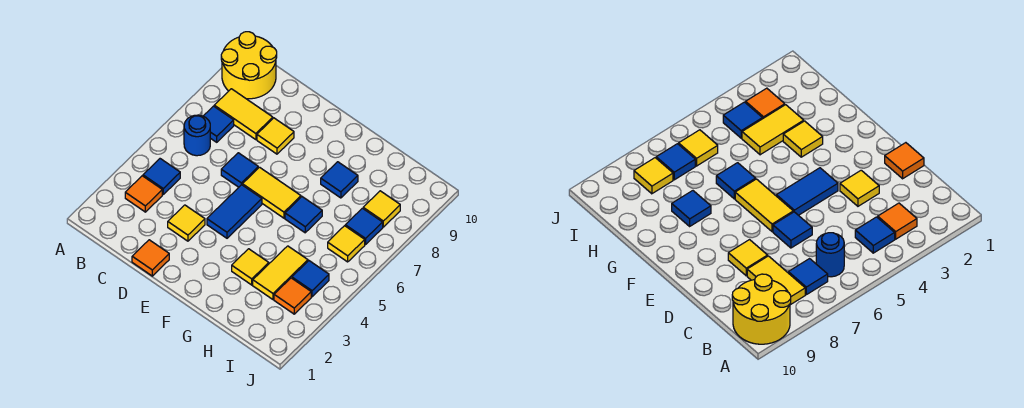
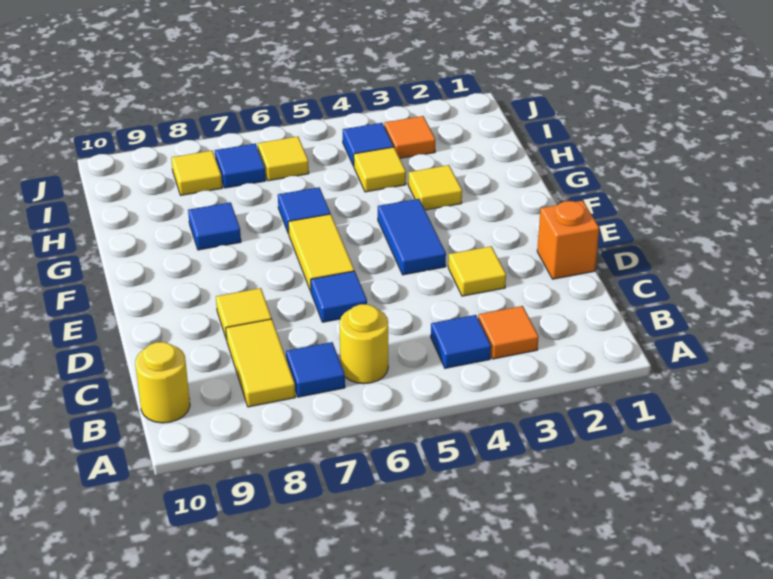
yellow round brick A9:B10 level 1 -> yellow round brick B10 level 1
blue round brick B6 level 1 -> yellow round brick B6 level 1
orange tile D1 level 1 -> orange brick D1 level 1
blue tile E4:E5 level 1 -> blue tile E4:F4 level 1
yellow tile H3:H4 level 1 -> yellow tile H4 level 1

